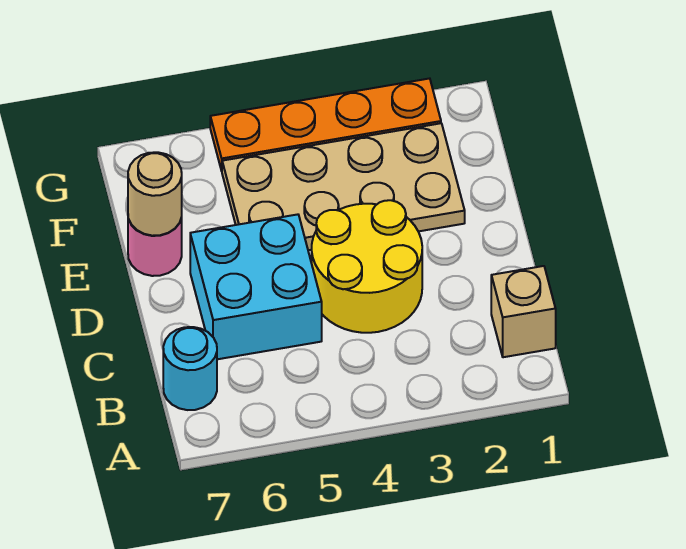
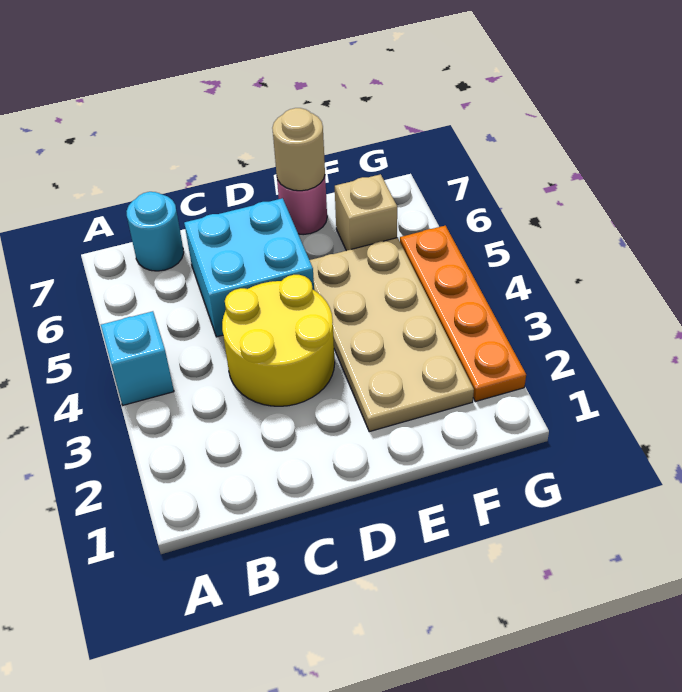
none -> cyan brick A4 level 1
tan brick B1 level 1 -> tan brick F6 level 1

